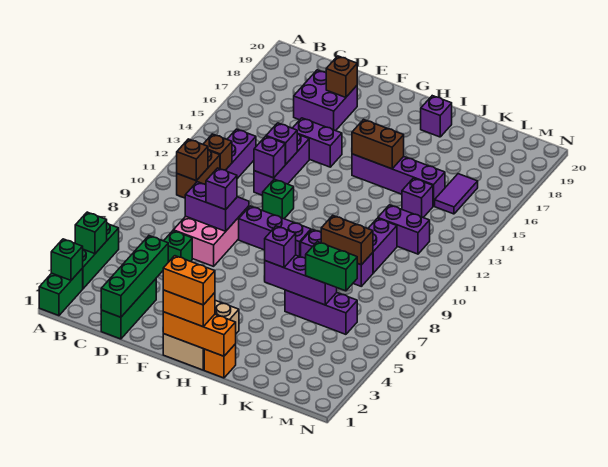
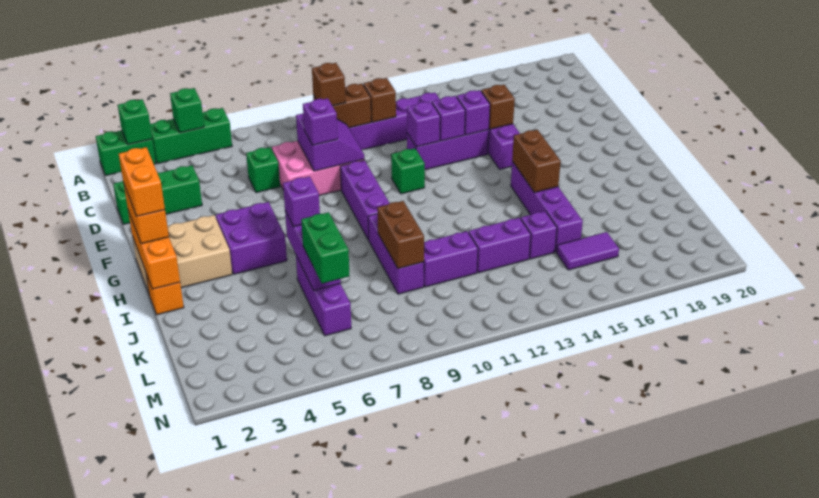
green brick D1:D4 level 2 -> none
purple brick D17:E18 level 1 -> purple brick G4:H5 level 1
brown brick E18 level 2 -> brown brick E15 level 2
purple brick I19 level 1 -> purple brick E14 level 2
purple brick K12:L12 level 1 -> purple brick K12:K13 level 1

